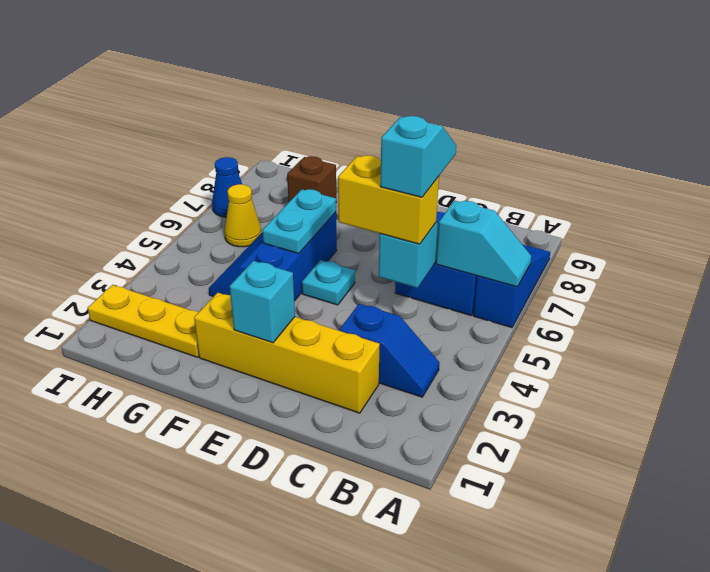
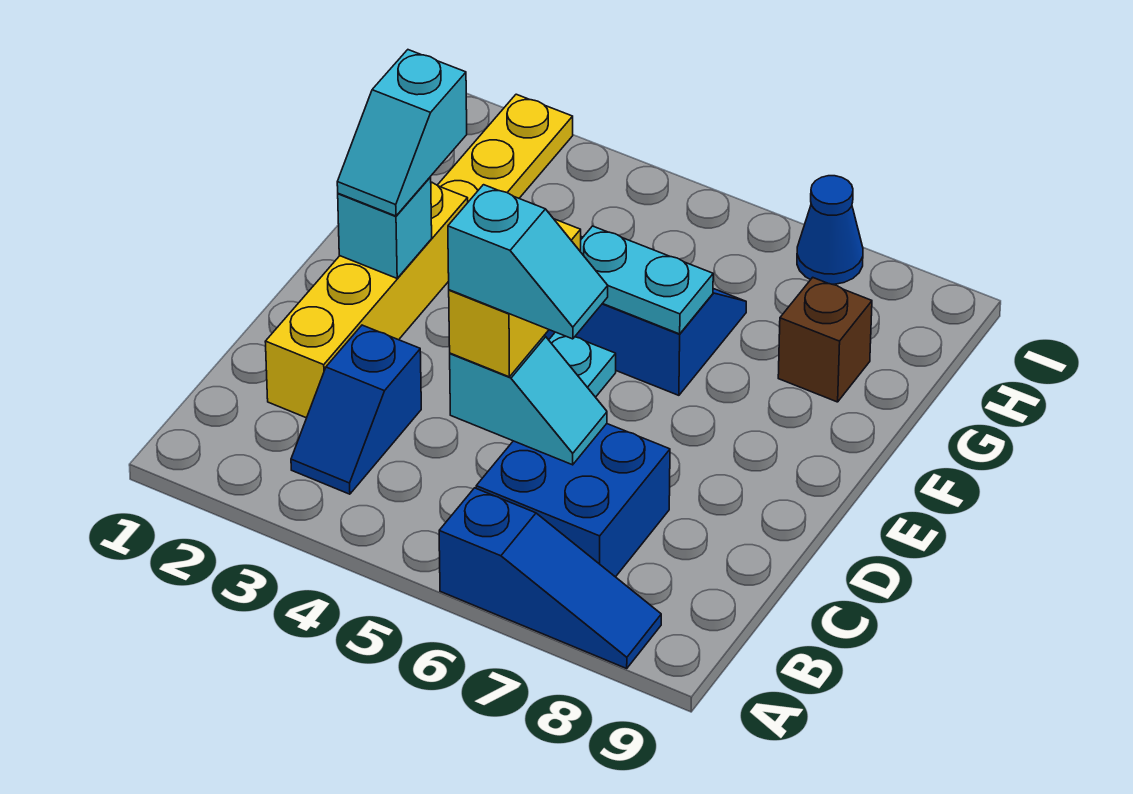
cyan slope A6:B6 level 2 top B -> cyan slope E2:F2 level 3 top F
yellow cone H6 level 1 -> none

